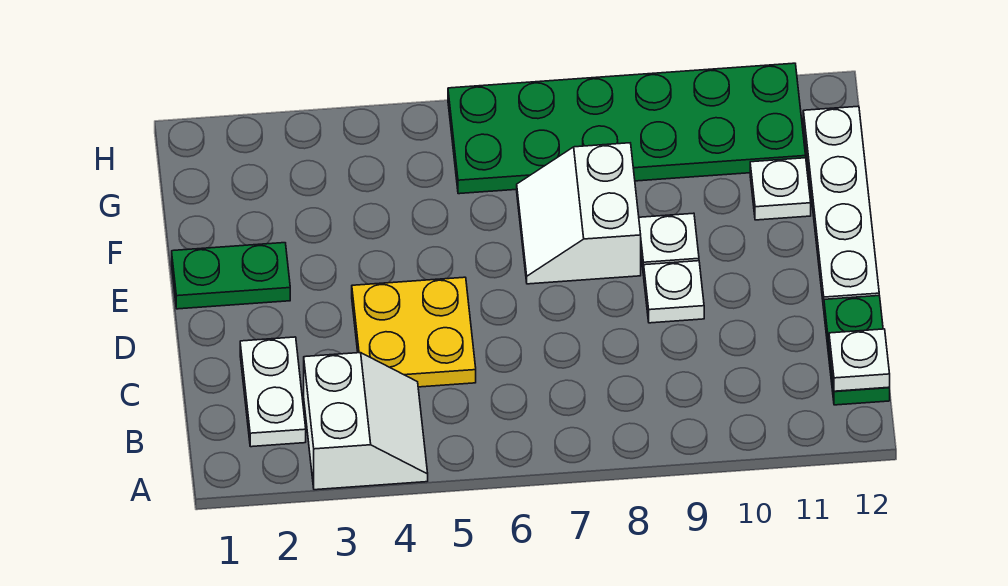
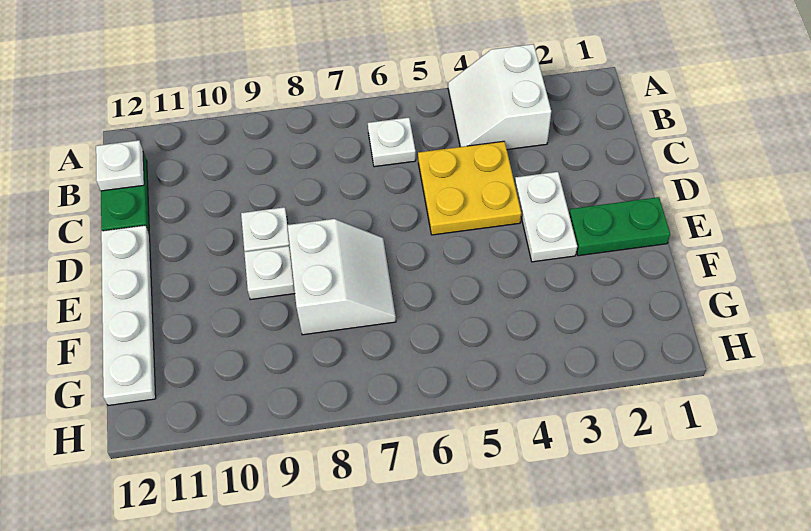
white plate B2:C2 level 1 -> white plate D3:E3 level 1
white plate F11 level 1 -> white plate B6 level 1
green plate G6:H11 level 1 -> none

